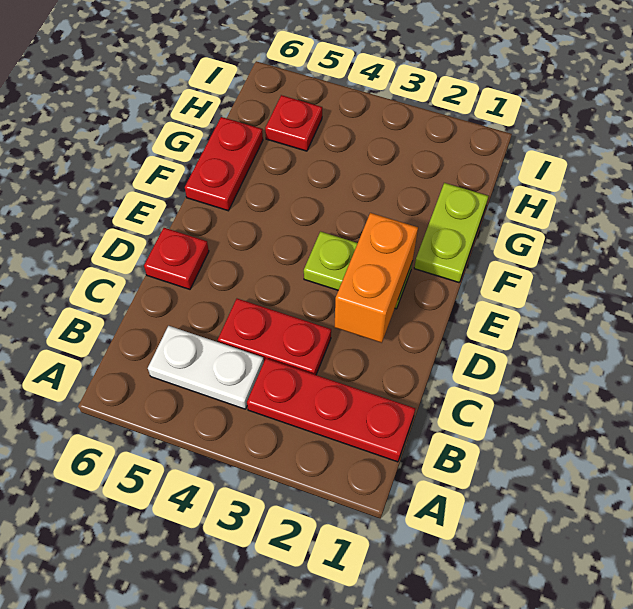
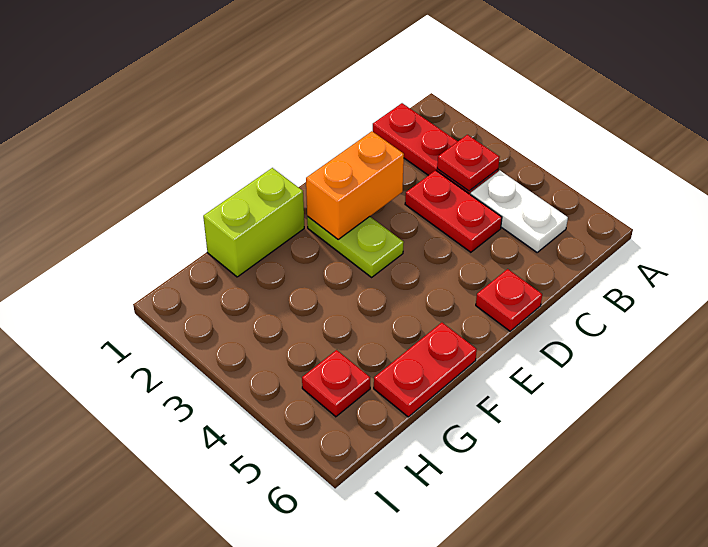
none -> red plate B3 level 2
lime plate F1:G1 level 1 -> lime brick F1:G1 level 1

